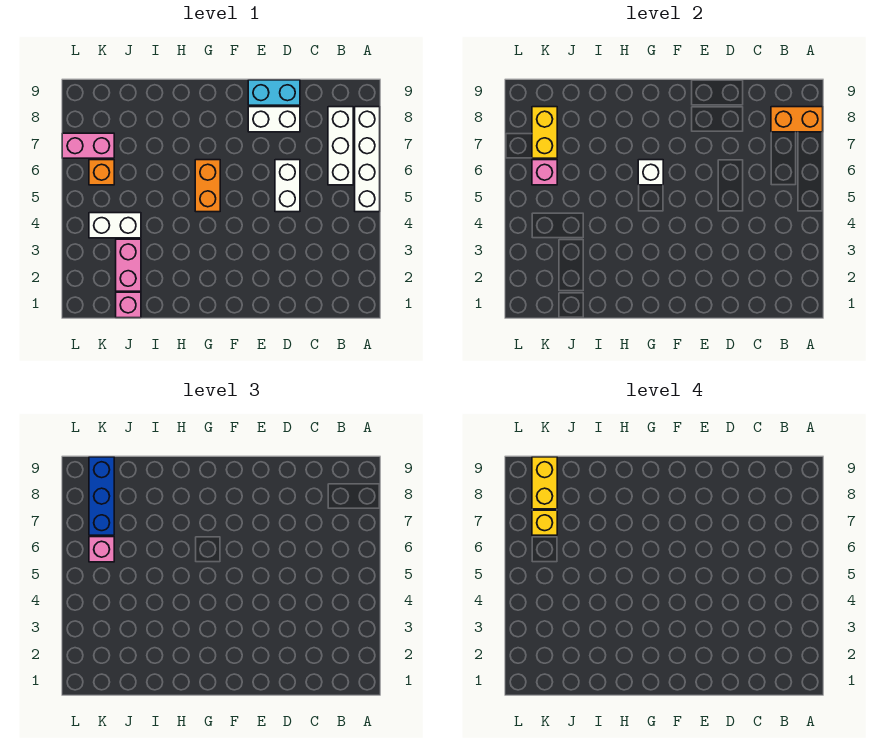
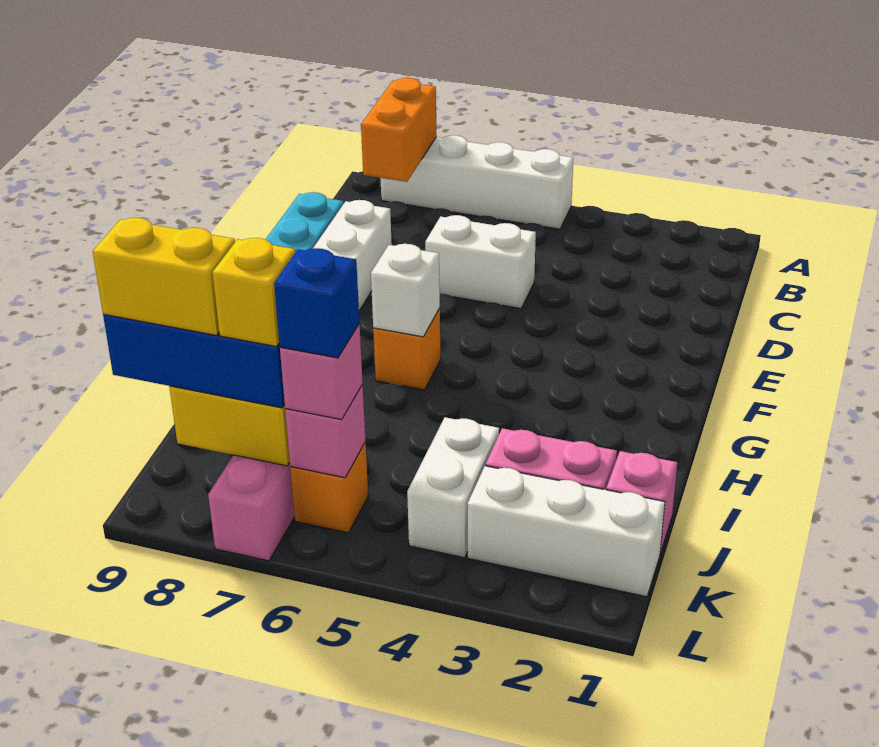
white brick B6:B8 level 1 -> white brick K1:K3 level 1
orange brick G5:G6 level 1 -> orange brick G6 level 1
none -> blue brick K6 level 4

